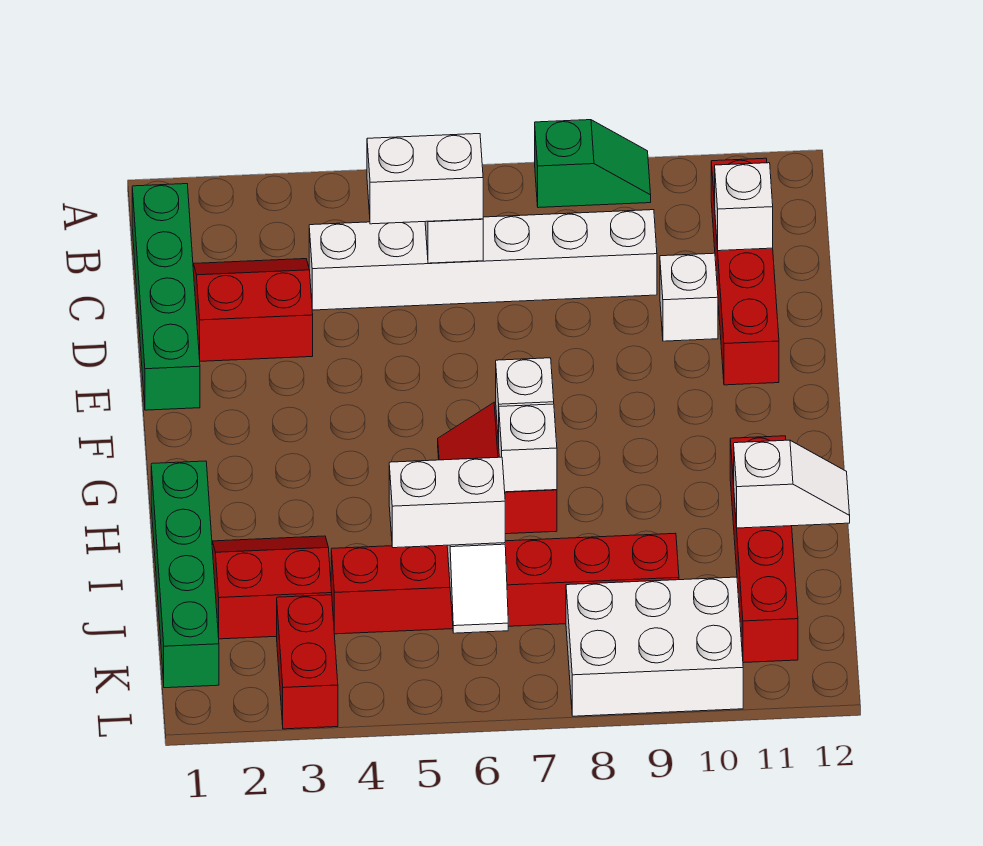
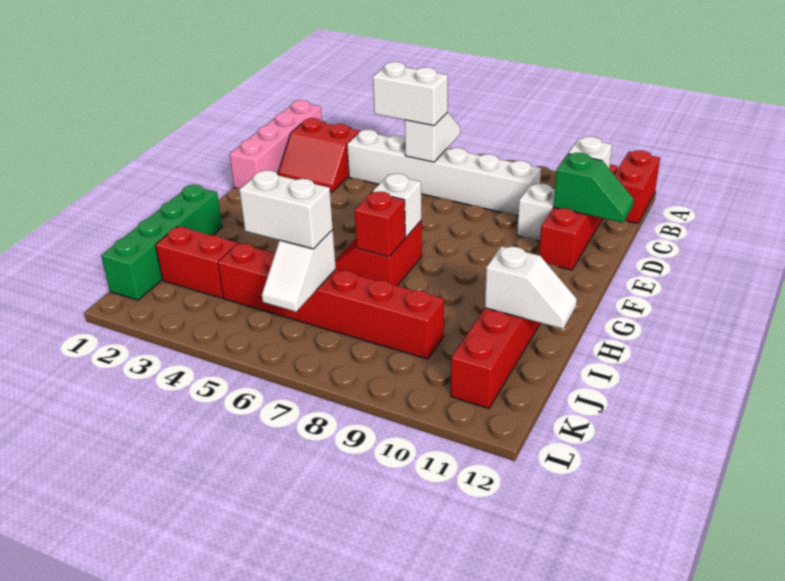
green slope A8:A9 level 1 top 8 -> green slope D11:D12 level 2 top 11
green brick B1:E1 level 1 -> pink brick B1:E1 level 1
red slope C2:D3 level 1 top D -> red slope C2:D3 level 1 top C
white brick H7 level 2 -> red brick H7 level 2
red brick K3:L3 level 1 -> red brick A12:B12 level 1
white brick K8:L10 level 1 -> none

